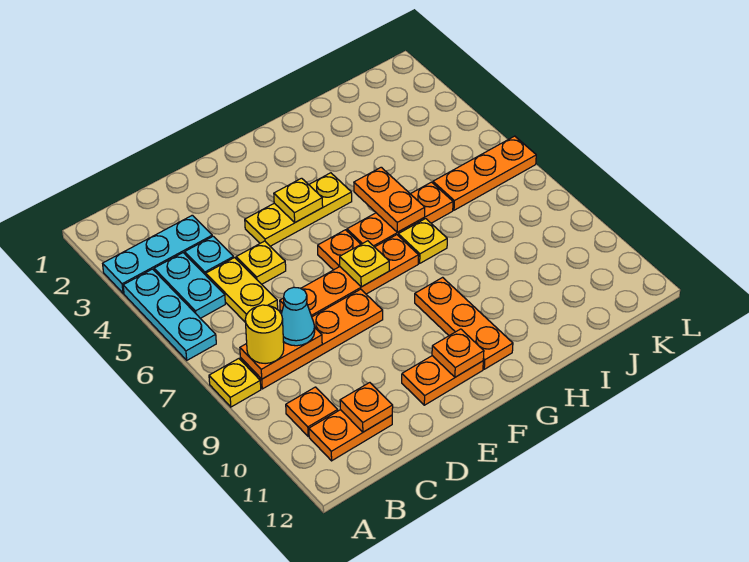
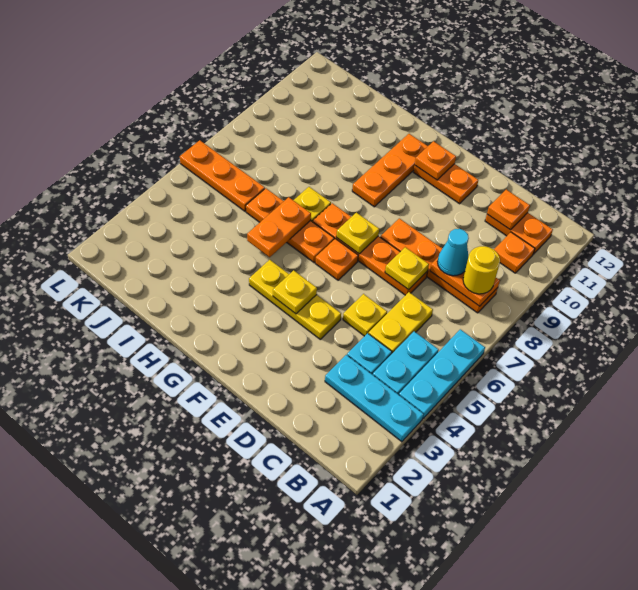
yellow plate A8 level 1 -> yellow plate D7 level 2

